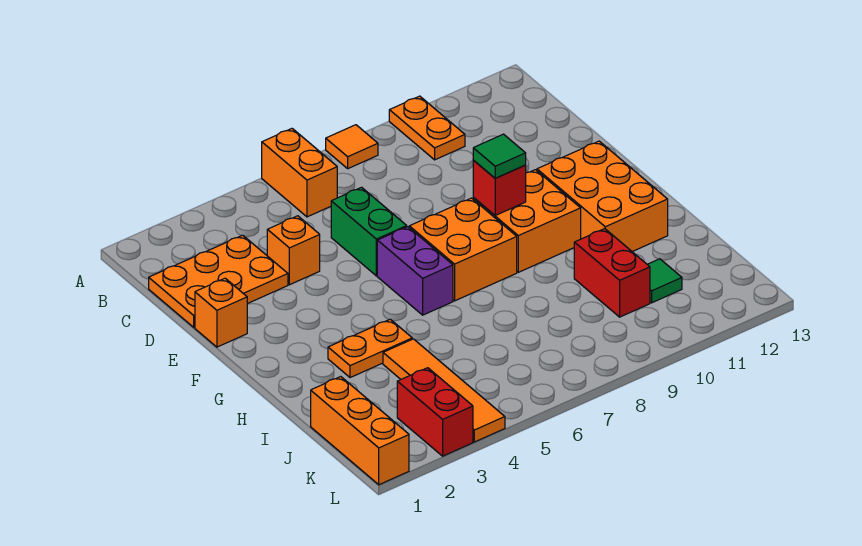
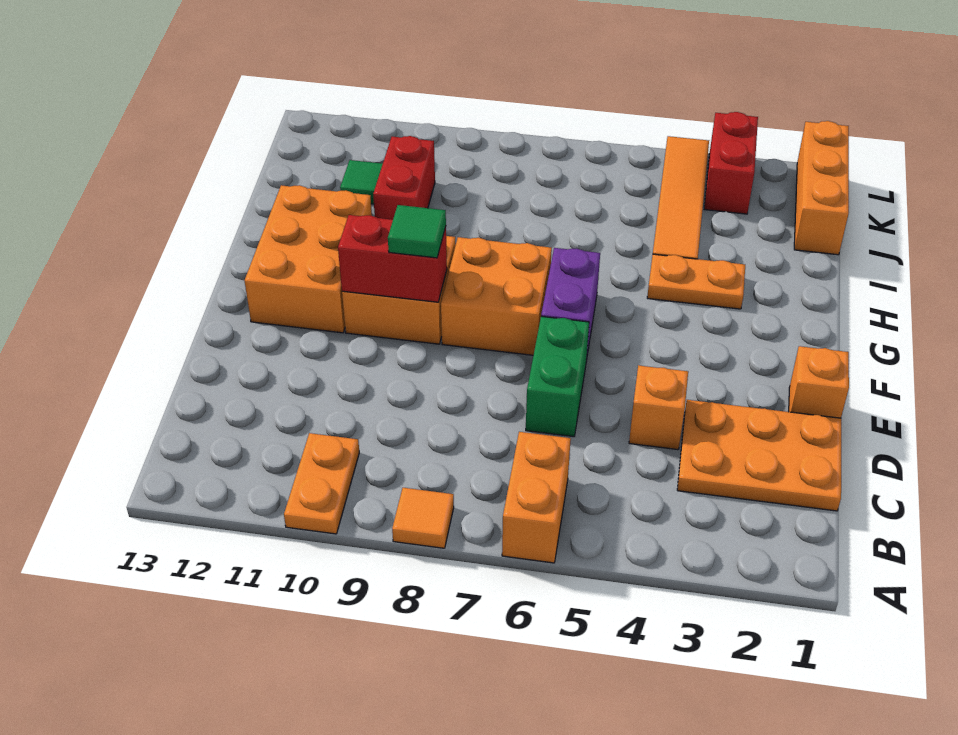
red brick F9 level 2 -> red brick F9:F10 level 2

